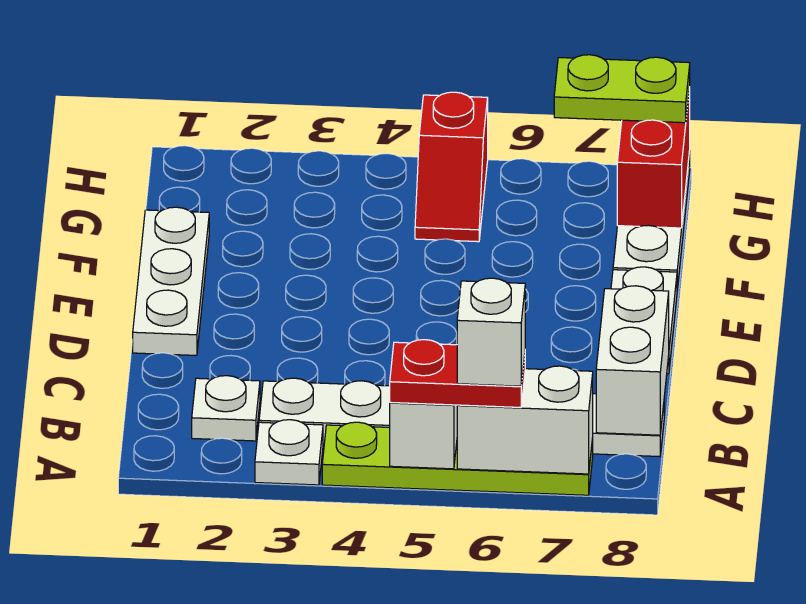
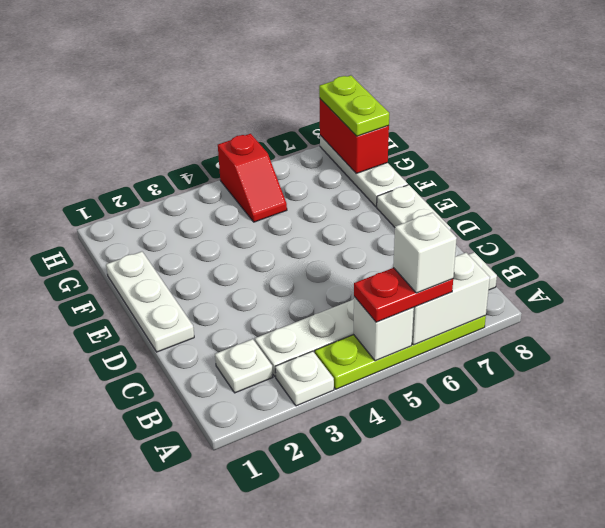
white brick B8:C8 level 2 -> none
lime plate H7:H8 level 3 -> lime plate G8:H8 level 3

